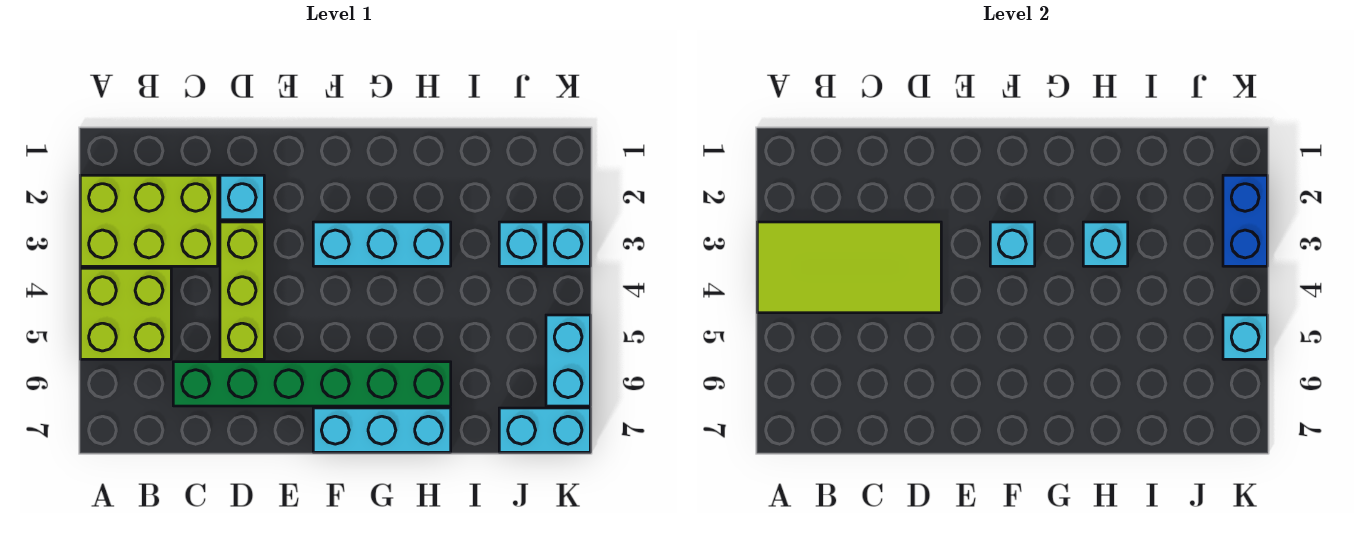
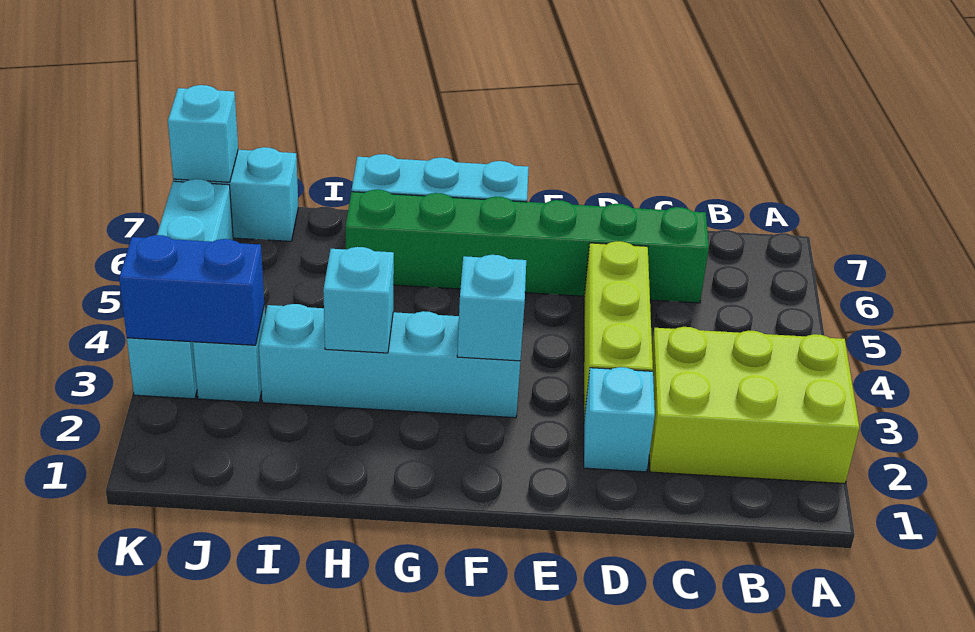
lime tile A3:D4 level 2 -> none
lime brick A4:B5 level 1 -> none
cyan brick F3:H3 level 1 -> cyan brick F3:I3 level 1
blue brick K2:K3 level 2 -> blue brick J3:K3 level 2
cyan brick K5 level 2 -> cyan brick K7 level 2

